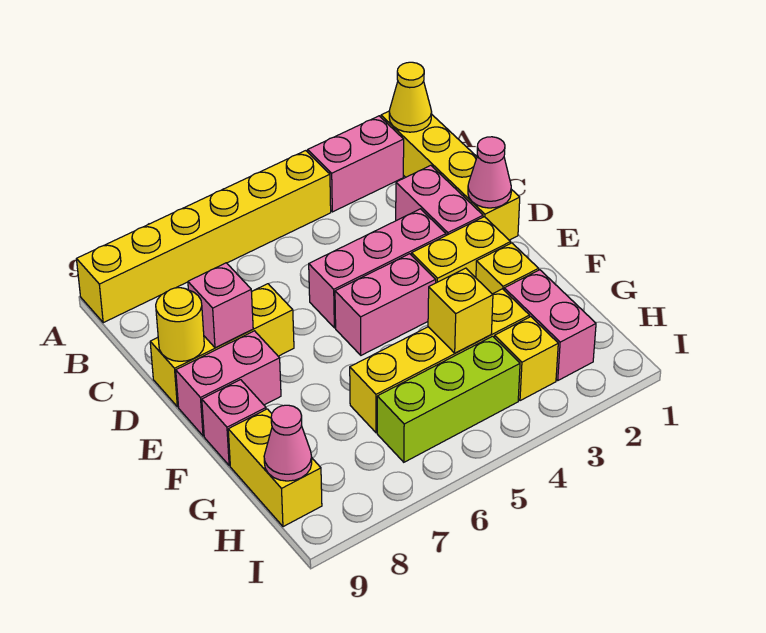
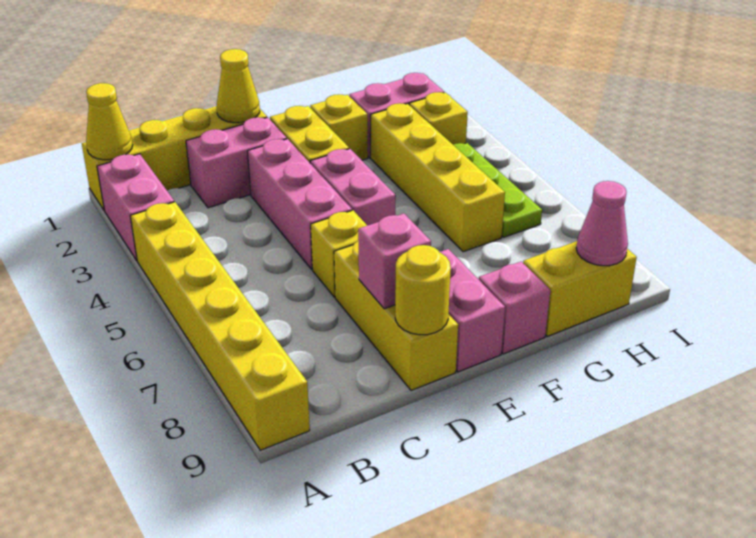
pink cone D1 level 2 -> yellow cone D1 level 2
yellow brick G4 level 2 -> yellow brick D6 level 1
lime brick H4:H6 level 1 -> lime plate H4:H6 level 1

